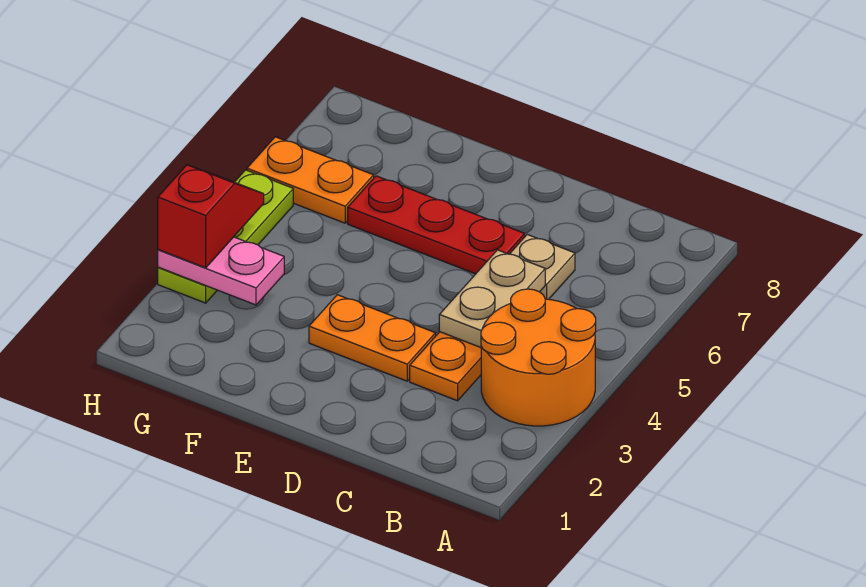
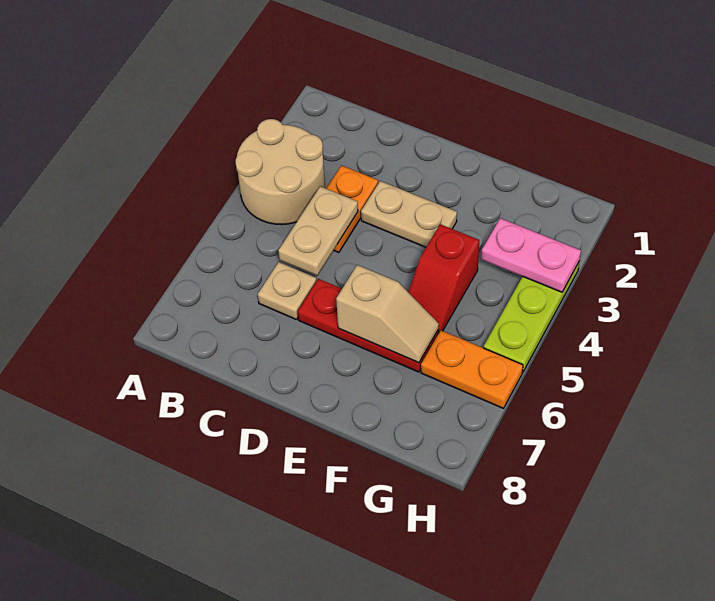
orange round brick A3:B4 level 1 -> tan round brick A3:B4 level 1
orange plate D3:E3 level 1 -> tan plate D3:E3 level 1
none -> tan slope E6:F6 level 2 top E
red slope H3:H4 level 3 top 3 -> red slope F4:F5 level 1 top 4

